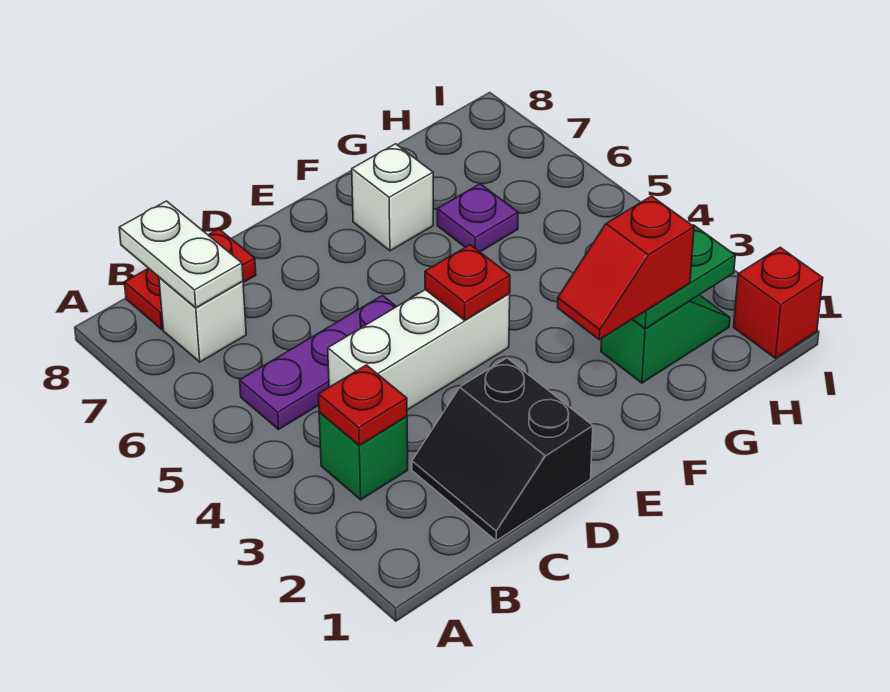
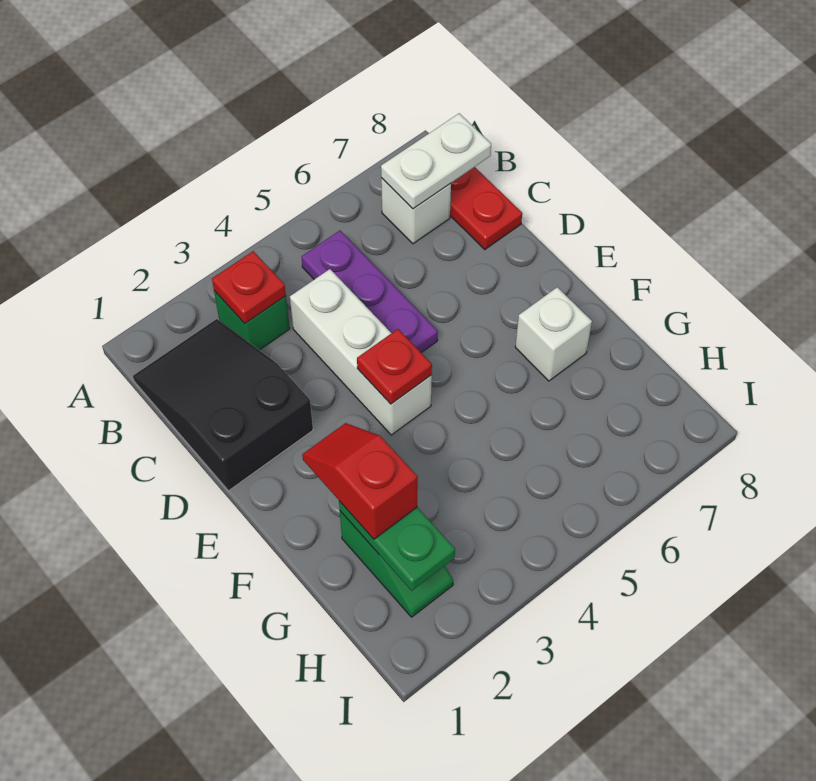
black slope C1:D2 level 1 top D -> black slope B1:D2 level 1 top D
purple plate G6 level 1 -> none
red brick I1 level 1 -> none

